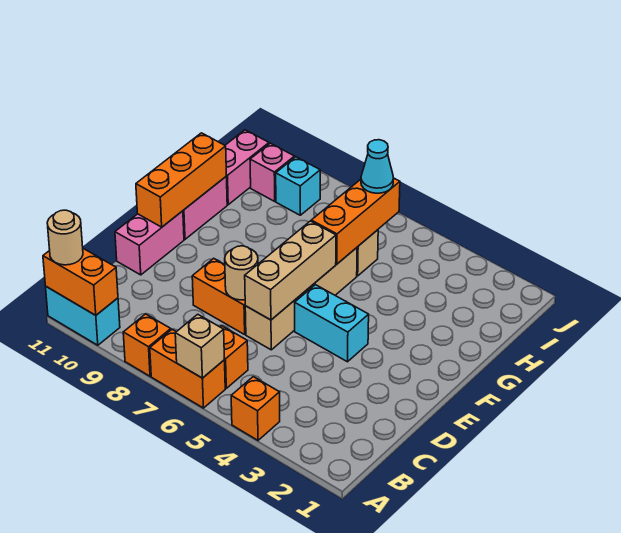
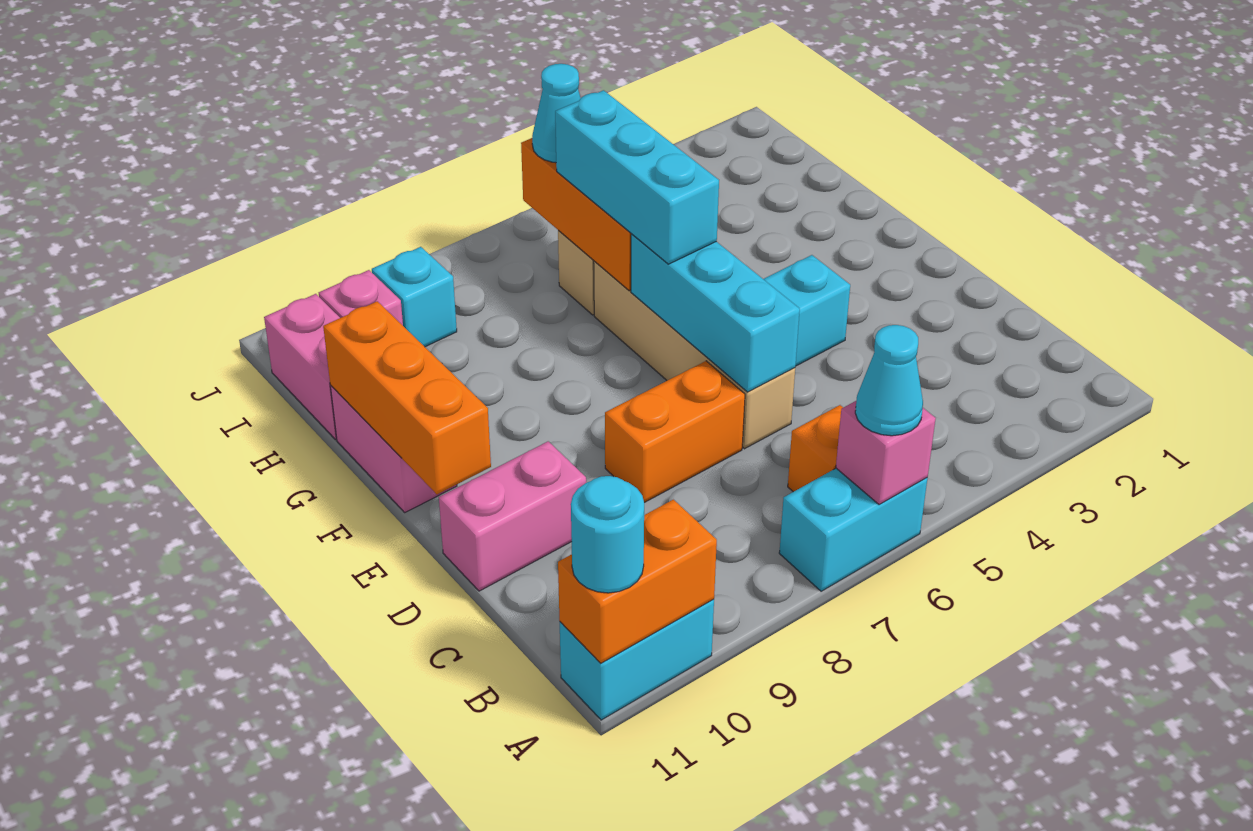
orange brick A4 level 1 -> none
orange brick A6:A7 level 1 -> cyan brick A6:A7 level 1
tan brick A6 level 2 -> pink brick A6 level 2
none -> cyan cone A6 level 3
orange brick A8 level 1 -> none
tan round brick A11 level 3 -> cyan round brick A11 level 3
tan brick D6:F6 level 2 -> cyan brick D6:F6 level 2
tan round brick D7 level 2 -> none
pink brick D11:E11 level 1 -> pink brick D10:D11 level 1
none -> cyan brick F6:H6 level 3

